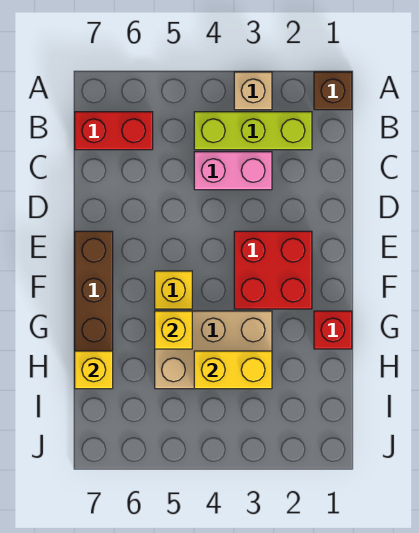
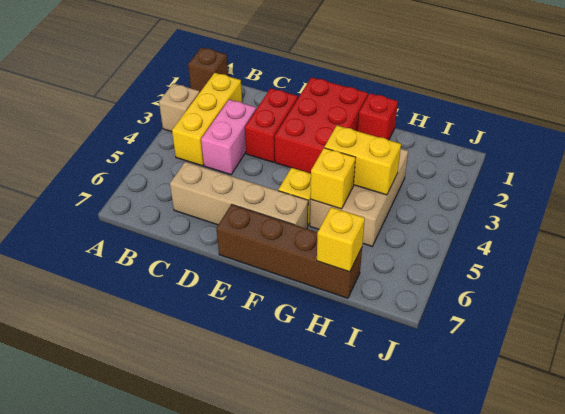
lime brick B2:B4 level 1 -> yellow brick B2:B4 level 1
red brick B6:B7 level 1 -> red brick D2:D3 level 1
none -> tan brick C6:F6 level 1
red brick E2:F3 level 1 -> red brick E1:F3 level 1
yellow brick H3:H4 level 2 -> yellow brick G4:H4 level 2

